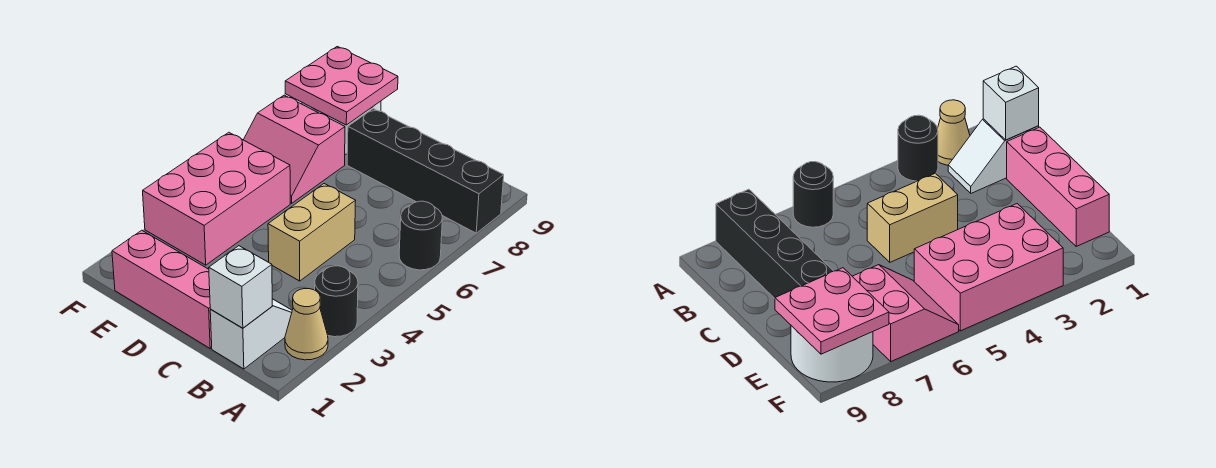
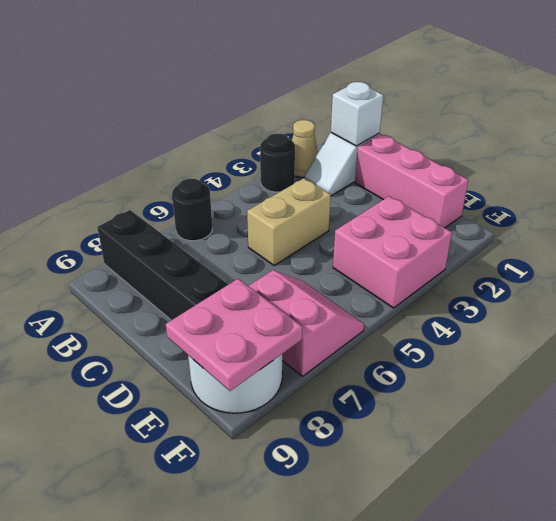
pink brick E3:F5 level 1 -> pink brick E3:F4 level 1

